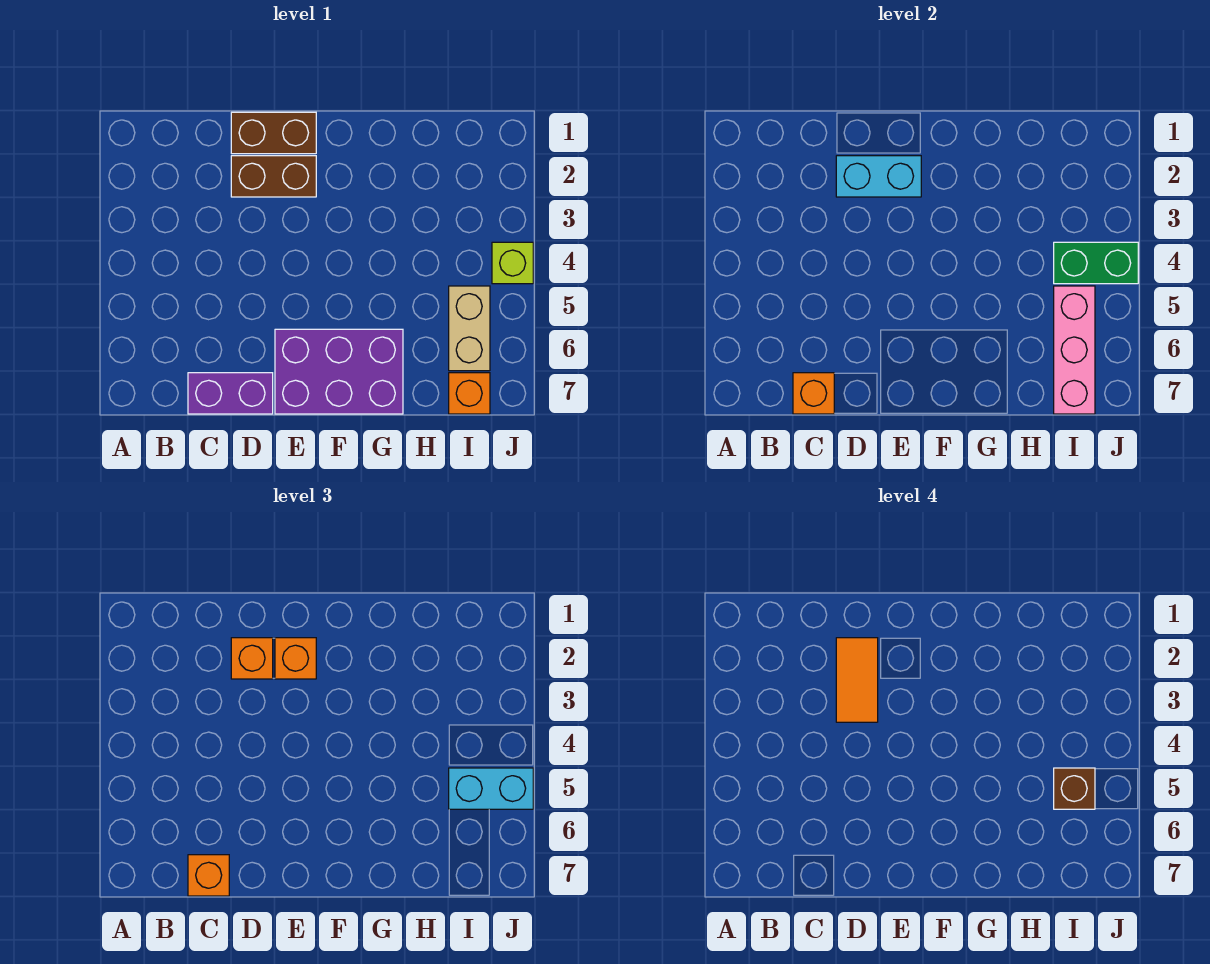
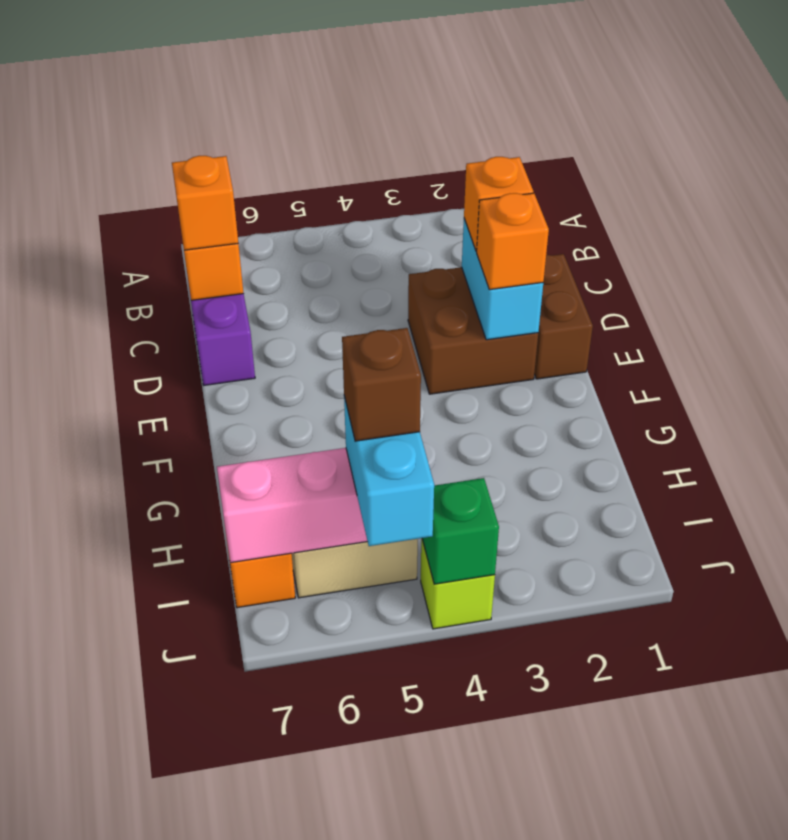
brown brick D2:E2 level 1 -> brown brick D2:E3 level 1
orange tile D2:D3 level 4 -> none
purple brick E6:G7 level 1 -> none
green brick I4:J4 level 2 -> green brick J4 level 2

